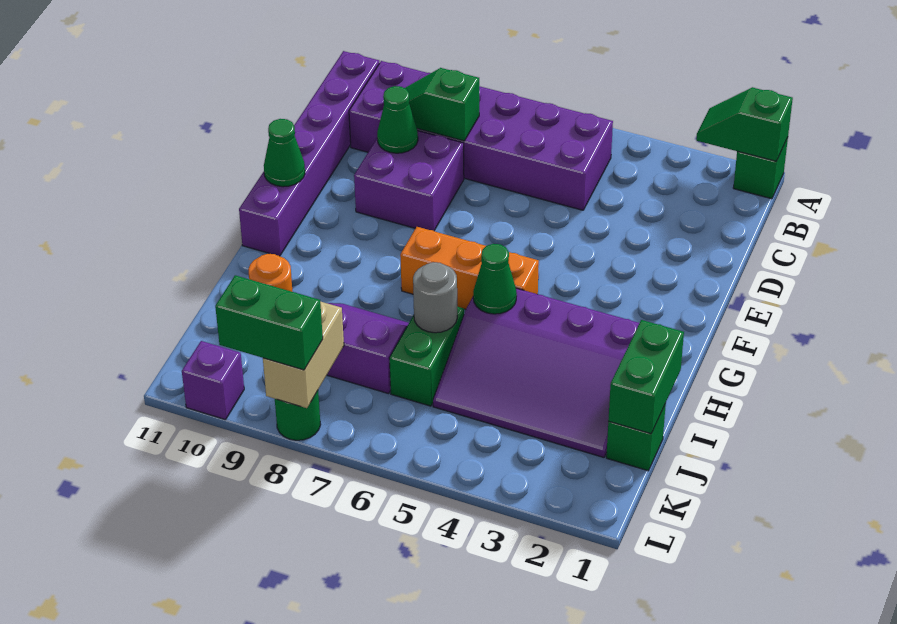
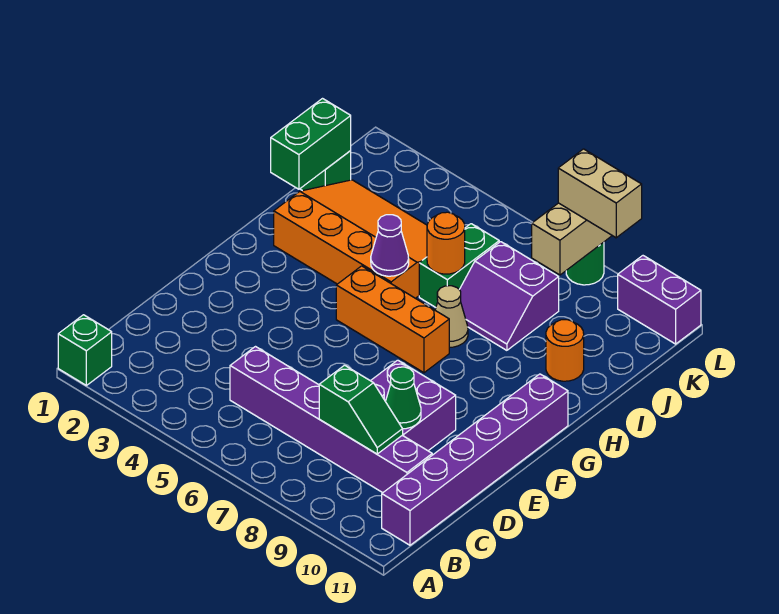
green slope A1:A2 level 2 top 1 -> none
purple brick B5:C10 level 1 -> purple brick C5:C10 level 1
green cone F11 level 2 -> none
purple slope H2:J5 level 1 top H -> orange slope H2:J5 level 1 top H
green cone H5 level 2 -> purple cone H5 level 2
none -> tan cone H7 level 1
grey round brick I6 level 2 -> orange round brick I6 level 2
green brick L8:L9 level 3 -> tan brick L8:L9 level 3
purple brick L10 level 1 -> purple brick L10:L11 level 1

